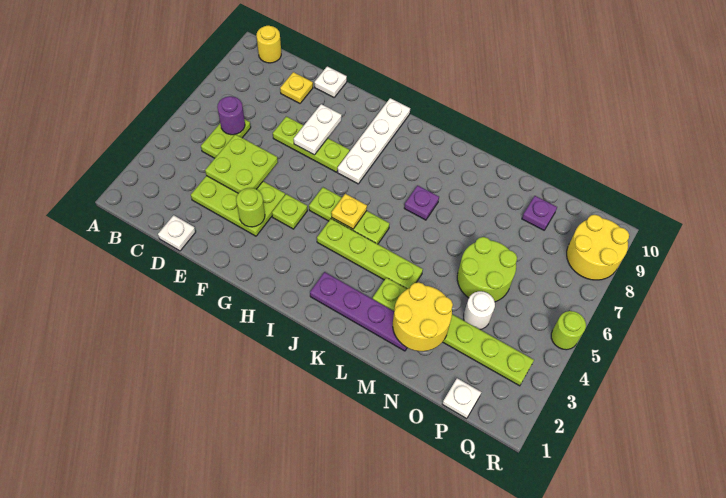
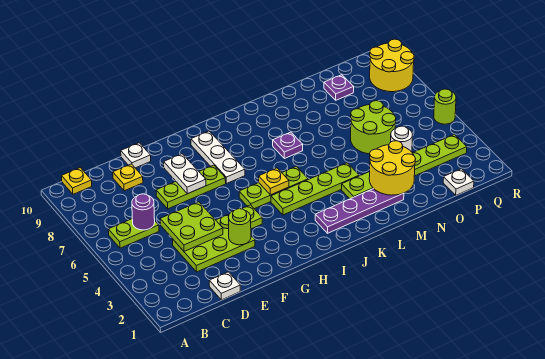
yellow round brick B10 level 1 -> yellow plate B10 level 1
lime plate C5:C6 level 1 -> lime plate B6:C6 level 1
white plate H7:H10 level 1 -> white plate H7:H9 level 1

